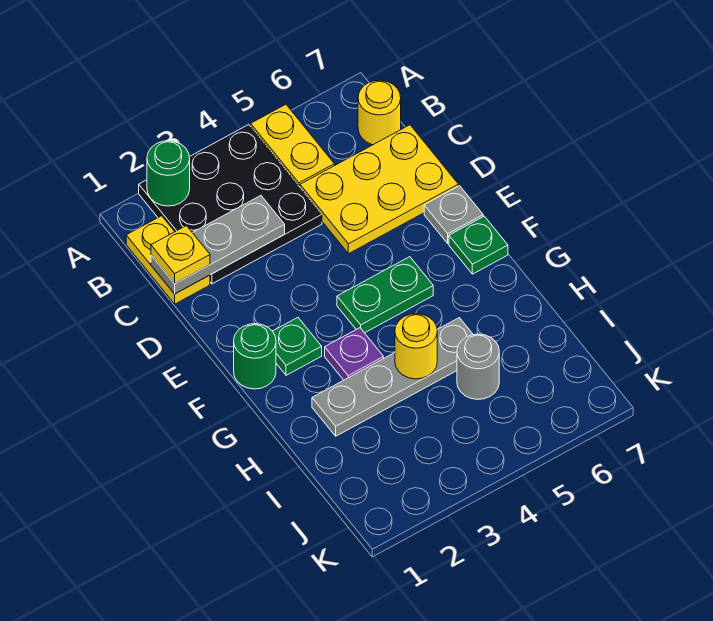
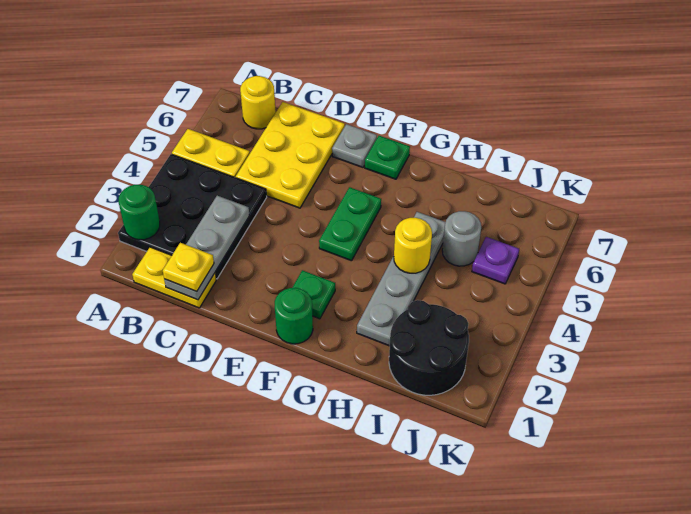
purple plate G3 level 1 -> purple plate J5 level 1
none -> black round brick I1:J2 level 1

